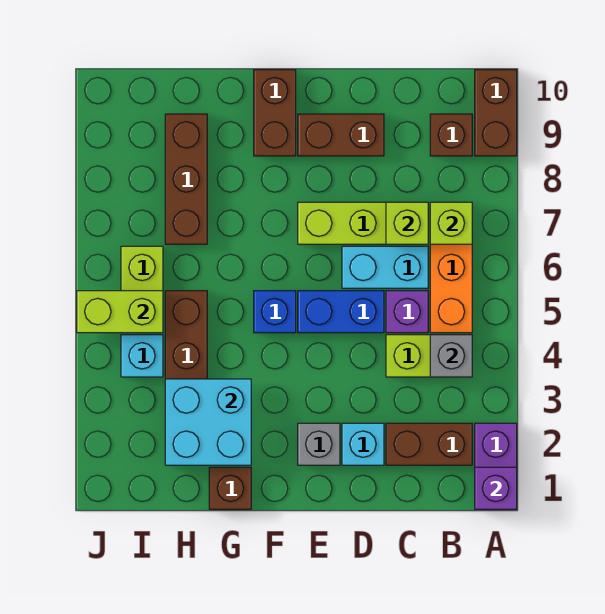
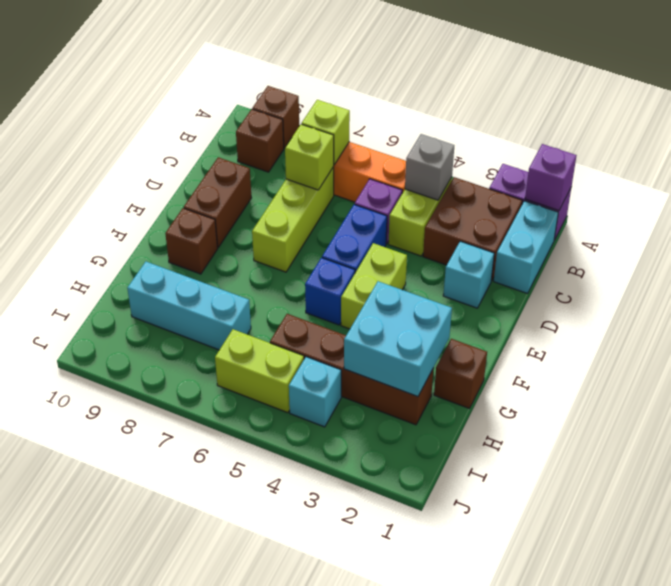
brown brick A9:A10 level 1 -> brown brick A9 level 1
brown brick B2:C2 level 1 -> brown brick B2:C3 level 1
cyan brick C6:D6 level 1 -> cyan brick B1:C1 level 1
grey brick E2 level 1 -> none
brown brick F9:F10 level 1 -> brown brick F9 level 1
brown brick H7:H9 level 1 -> cyan brick H7:H9 level 1
lime brick I5:J5 level 2 -> lime brick E4:F4 level 1

